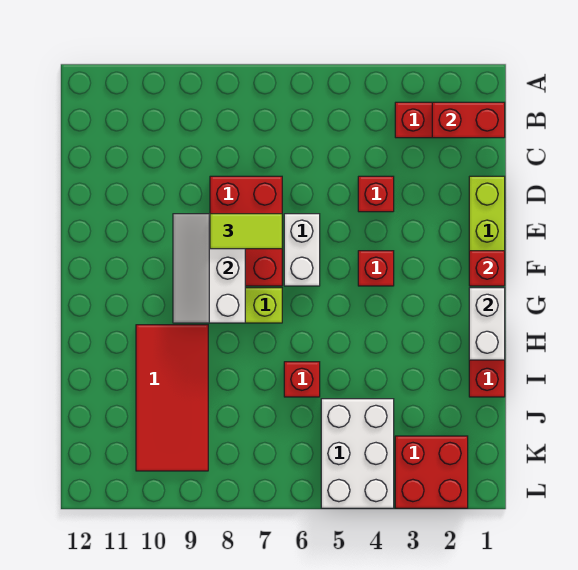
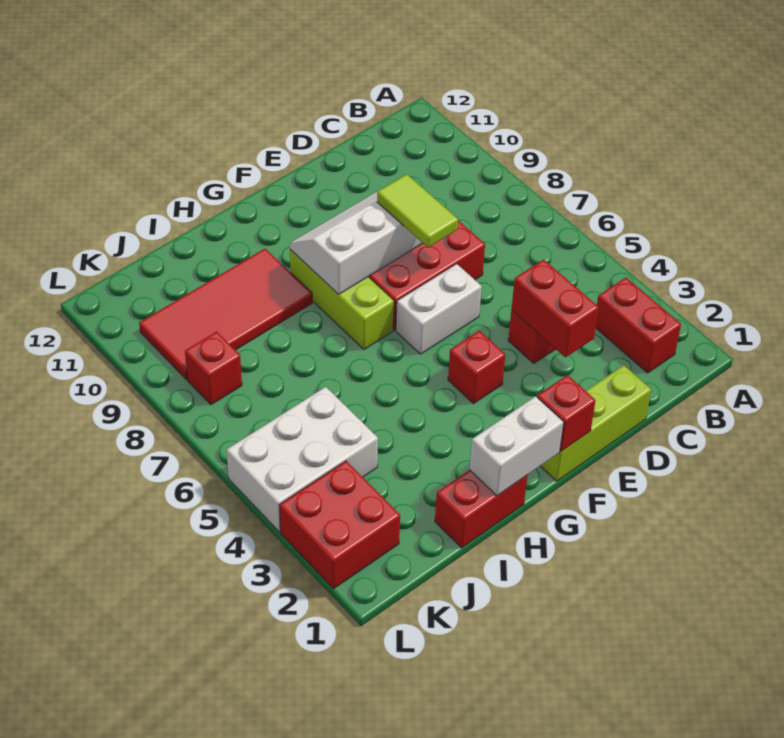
red brick B1:B2 level 2 -> red brick D3:D4 level 2
red brick I6 level 1 -> red brick K8 level 1

